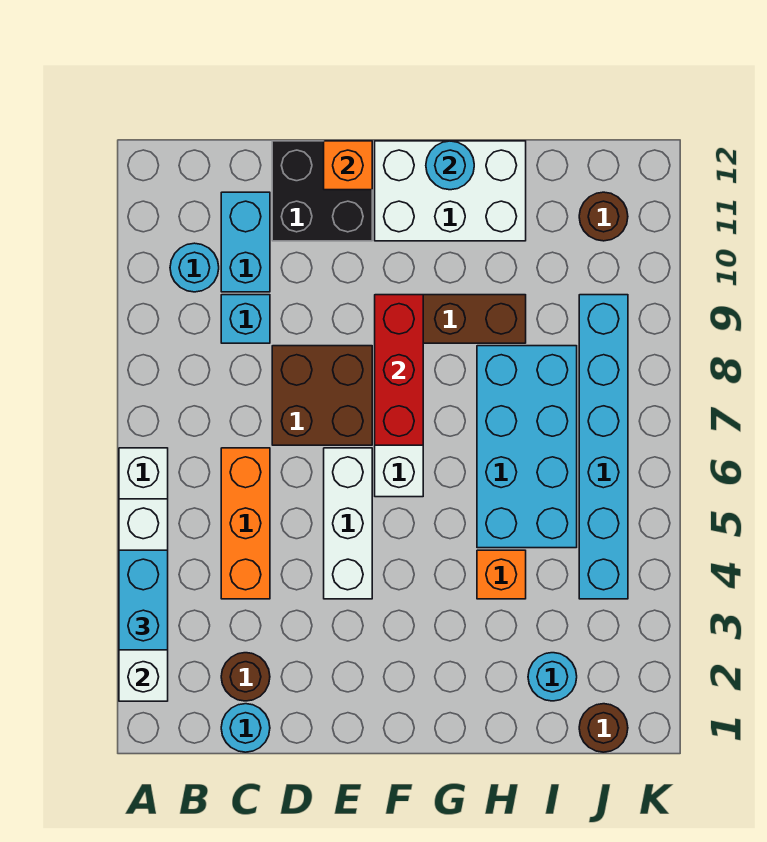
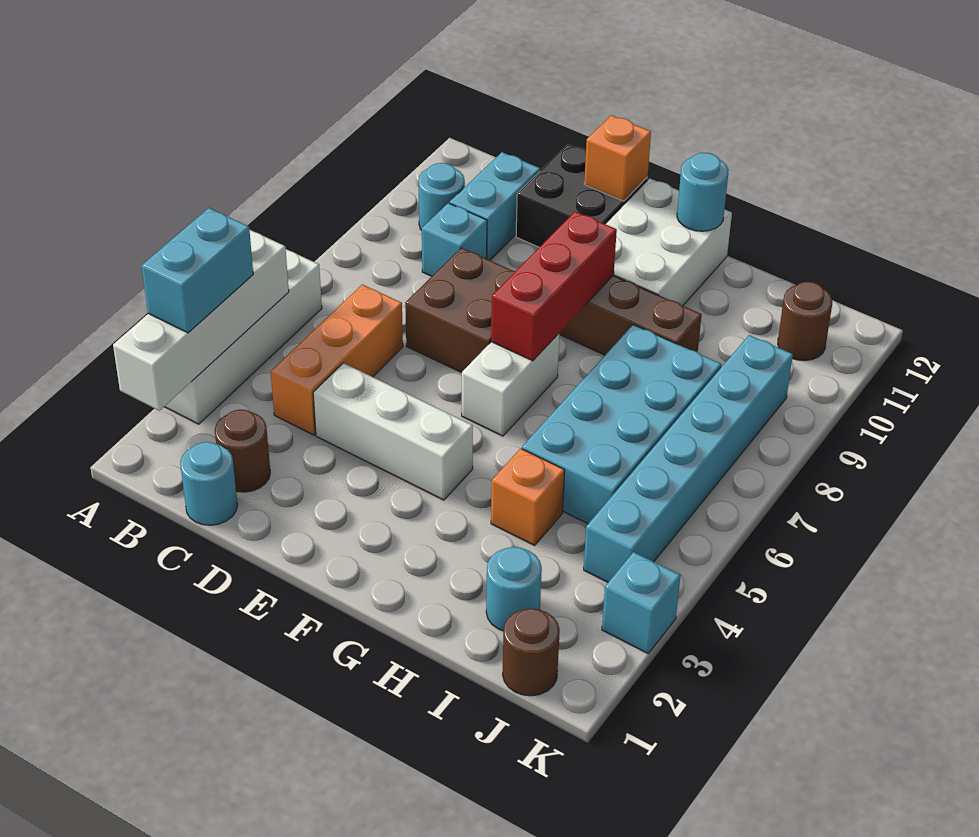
white brick E4:E6 level 1 -> white brick D4:F4 level 1
white brick F11:H12 level 1 -> white brick F10:G12 level 1
none -> cyan brick K3 level 1

